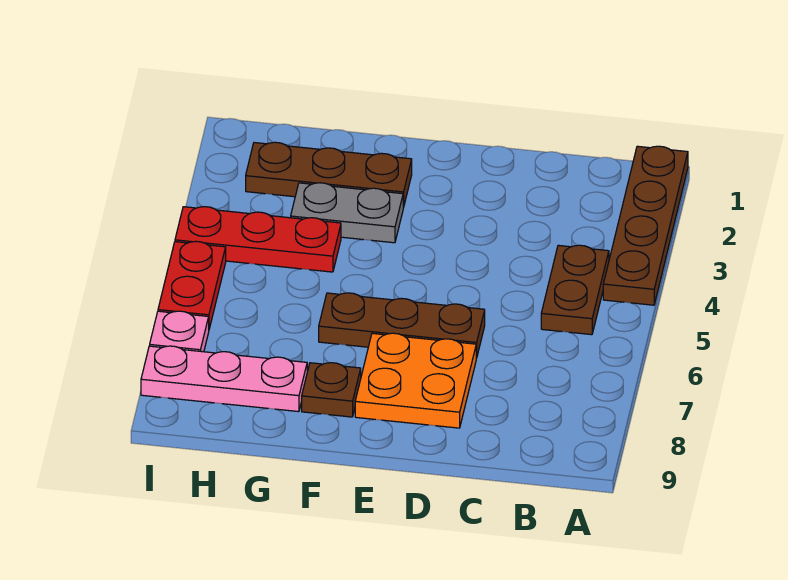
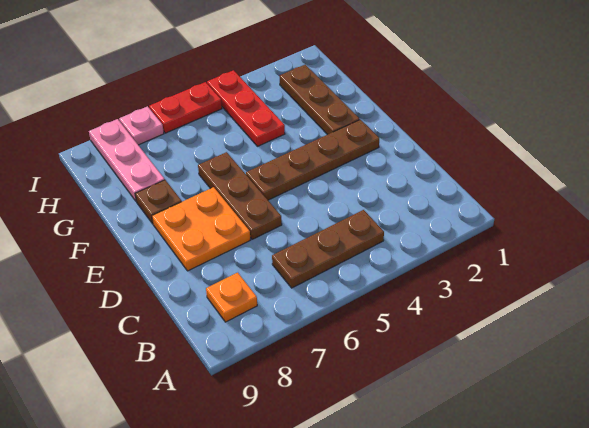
brown plate A1:A4 level 1 -> brown plate E2:E5 level 1
brown plate B4:B5 level 1 -> brown plate B4:B6 level 1
none -> orange plate B8 level 1
grey plate F3:G3 level 1 -> none

